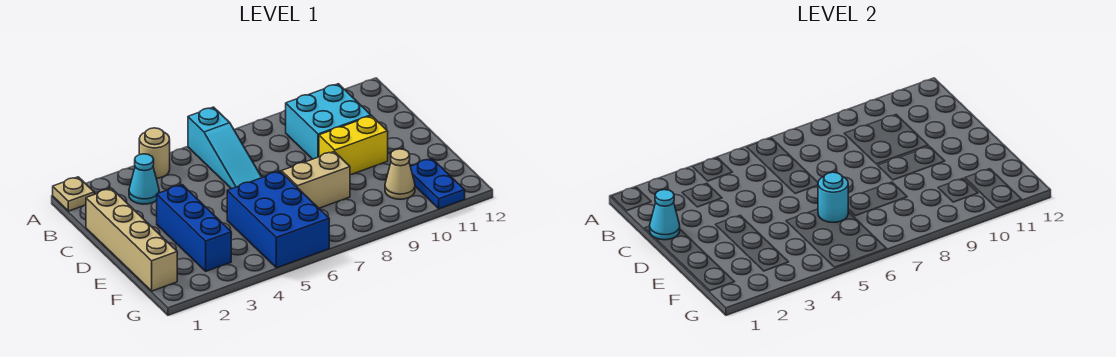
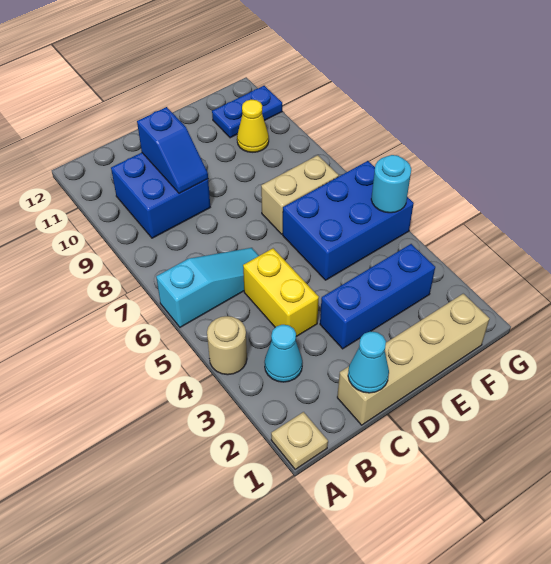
cyan brick B9:C10 level 1 -> blue brick B9:C10 level 1
none -> blue slope C9:C10 level 2 top 10
yellow brick D9:D10 level 1 -> yellow brick C4:C5 level 1
cyan round brick E6 level 2 -> cyan round brick G5 level 2
tan brick E7:E8 level 1 -> tan brick E7:F7 level 1
tan cone F10 level 1 -> yellow cone F10 level 1

